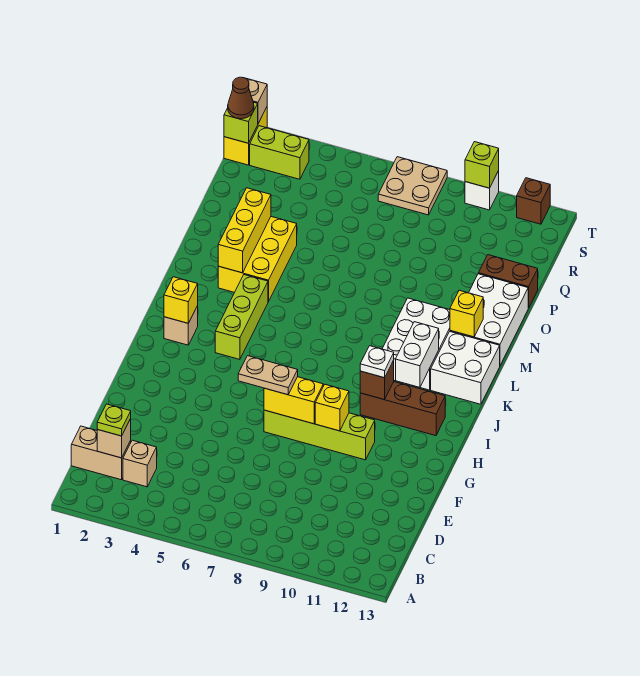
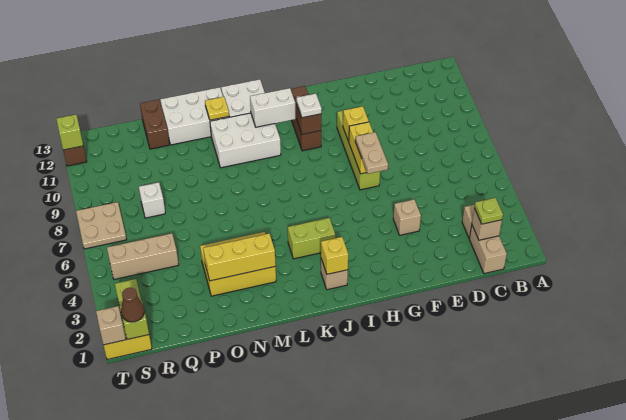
none -> tan brick F4 level 1
lime brick J4:L4 level 1 -> lime brick J4:K4 level 1
yellow brick M12 level 2 -> yellow plate M12 level 2
none -> tan brick Q5:S5 level 1
white brick T10 level 1 -> white brick Q8 level 1
lime brick T10 level 2 -> lime brick T12 level 2

